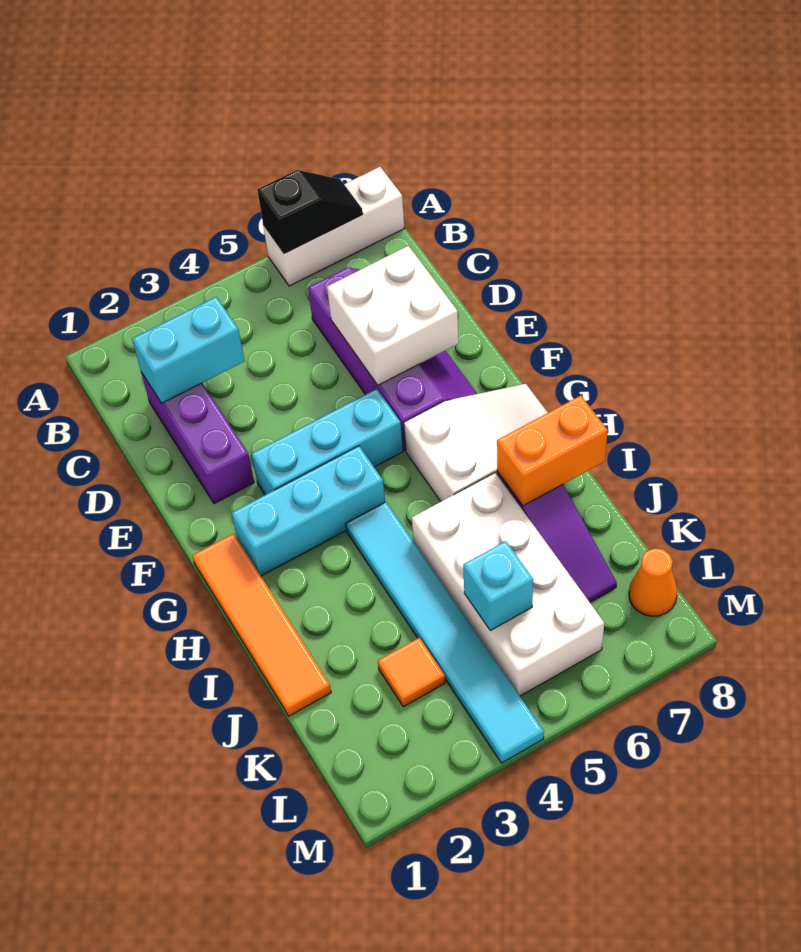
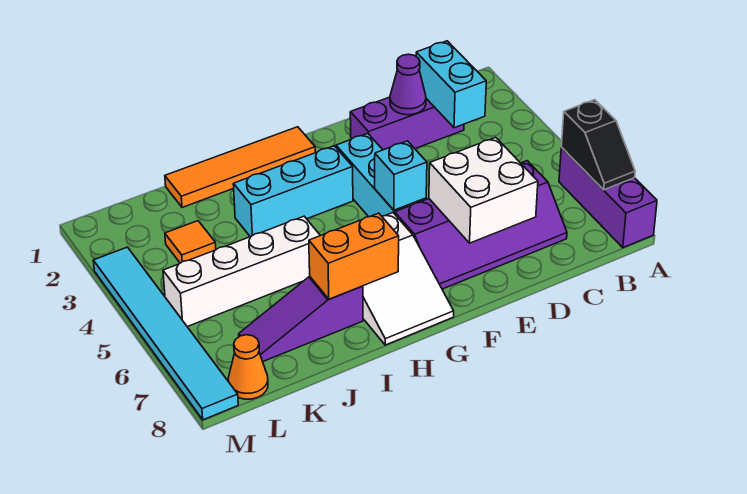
white brick A6:A8 level 1 -> purple brick A6:A8 level 1
none -> purple cone D2 level 2
cyan brick G2:G4 level 1 -> cyan brick G3:I3 level 1
cyan tile H4:M4 level 1 -> cyan tile M3:M8 level 1
white brick I5:L6 level 1 -> white brick I5:L5 level 1
orange brick I7:I8 level 2 -> orange brick H7:I7 level 2
cyan brick K5 level 2 -> cyan brick F5 level 2

